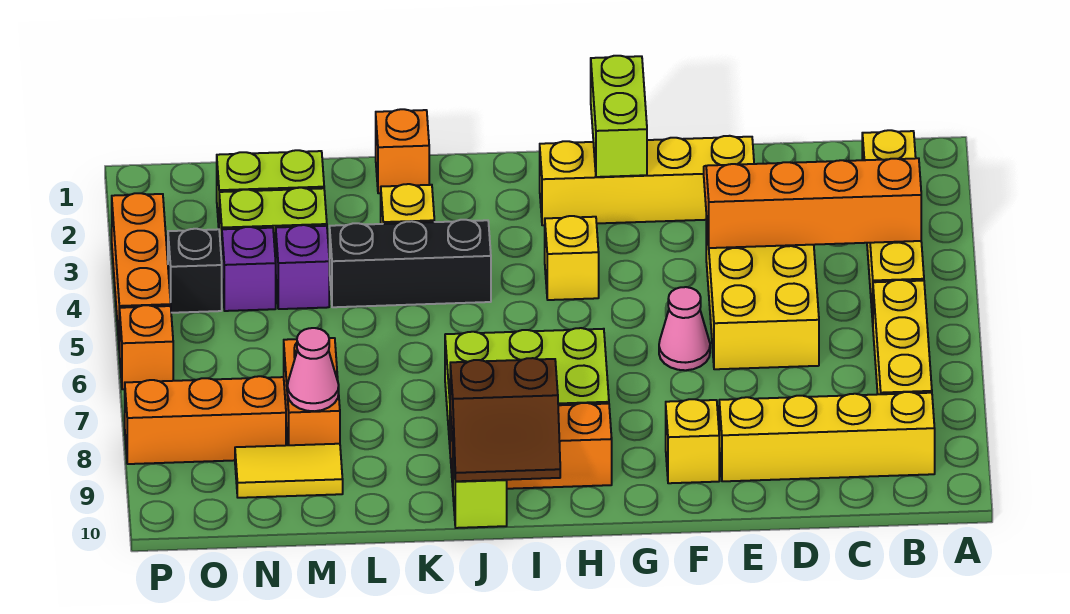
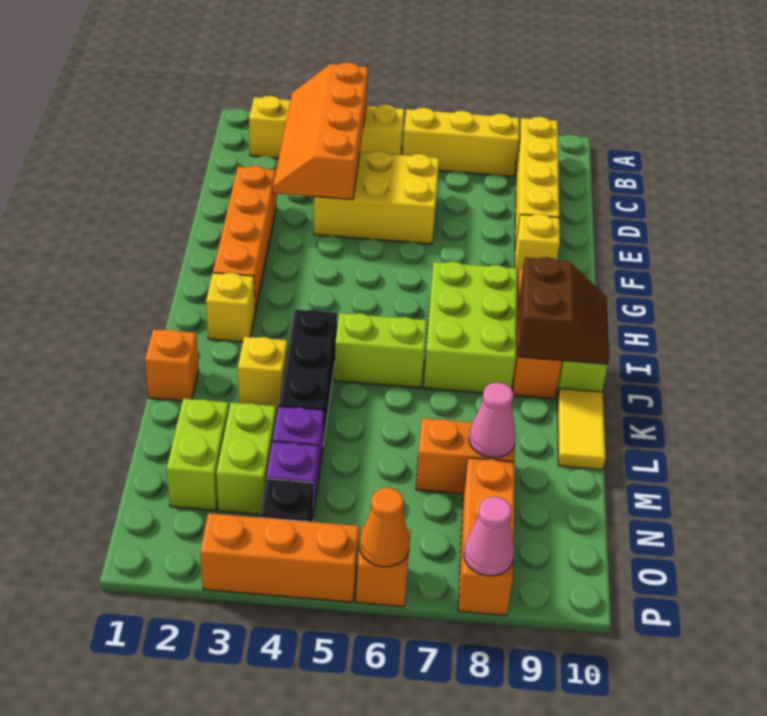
yellow brick E2:H2 level 1 -> orange brick E2:H2 level 1
pink cone F6 level 1 -> pink cone P8 level 2
lime brick G1:G2 level 2 -> lime brick J5:J6 level 1
yellow brick H4 level 1 -> yellow brick I2 level 1
yellow tile M9:N9 level 1 -> yellow tile K10:L10 level 1
none -> orange cone P6 level 2

